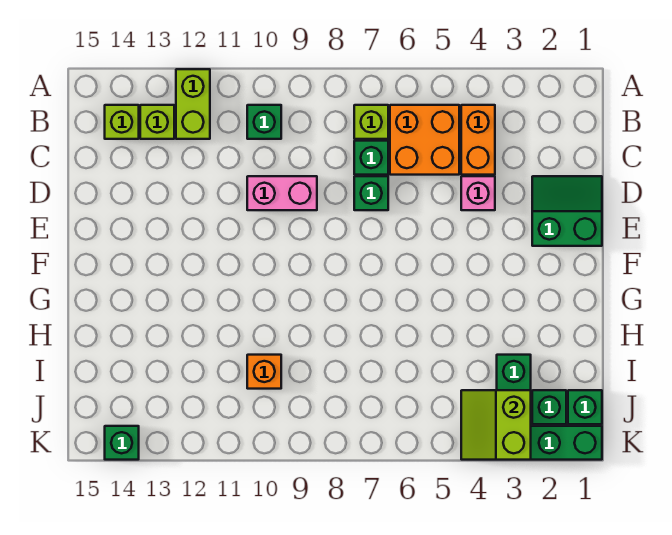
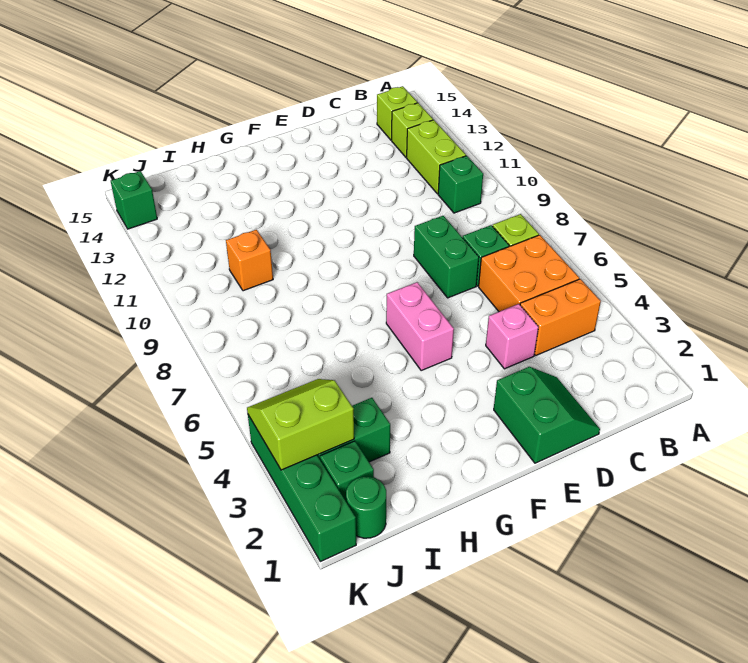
lime brick A12:B12 level 1 -> lime brick B11:B12 level 1
green brick D7 level 1 -> green brick D7:D8 level 1
pink brick D9:D10 level 1 -> pink brick F5:F6 level 1
green brick J1 level 1 -> green round brick J1 level 1

